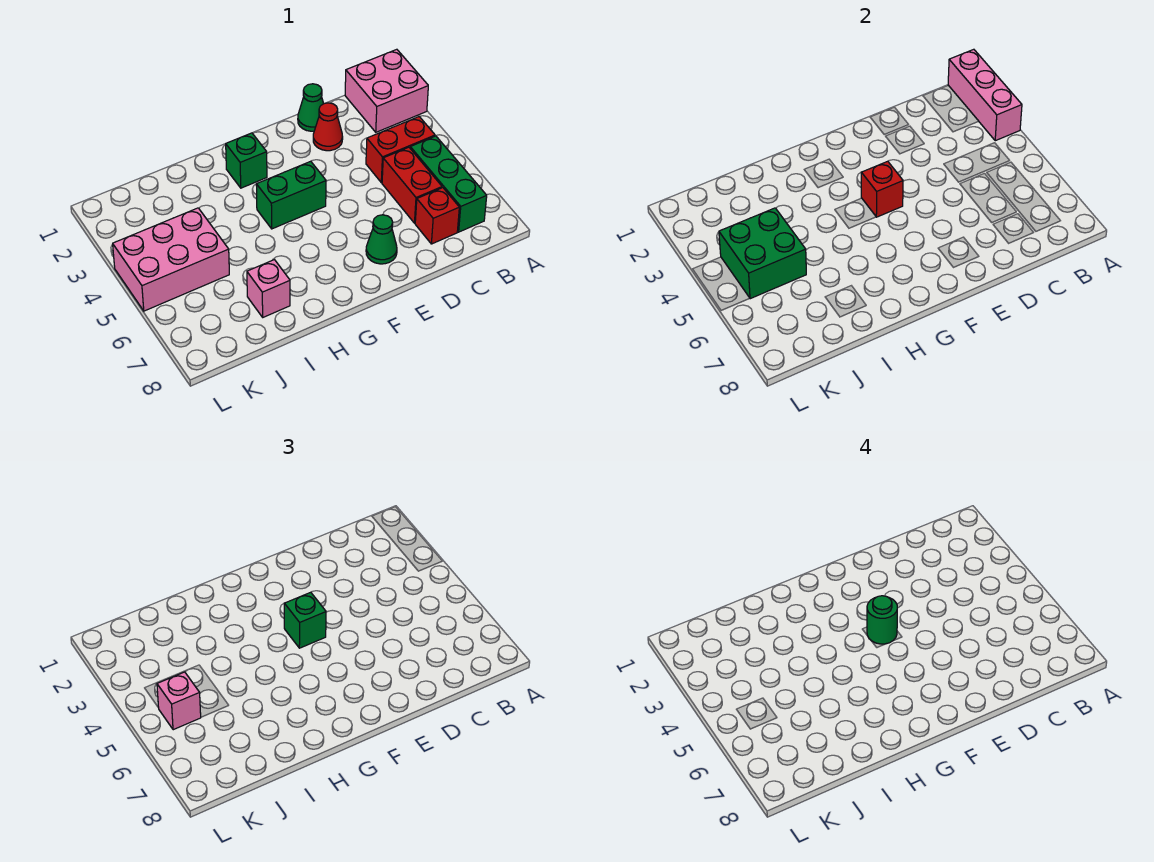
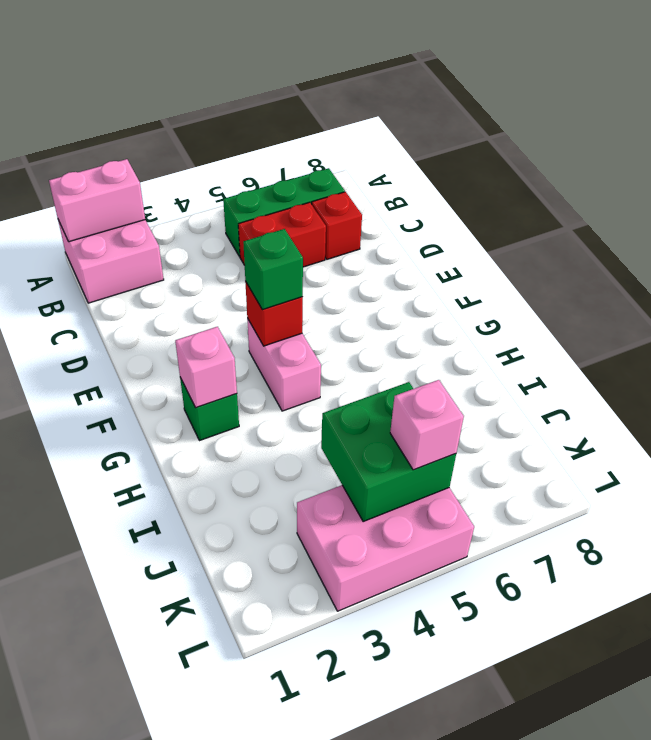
pink brick A1:A3 level 2 -> pink brick A1:A2 level 2
red brick B4:C4 level 1 -> none
green cone D1 level 1 -> none
red cone D2 level 1 -> none
green cone E7 level 1 -> none
green brick F4:G4 level 1 -> pink brick F4:G4 level 1
green round brick F4 level 4 -> none
pink brick I7 level 1 -> pink brick G2 level 2
pink brick J4:L5 level 1 -> pink brick K3:L5 level 1

